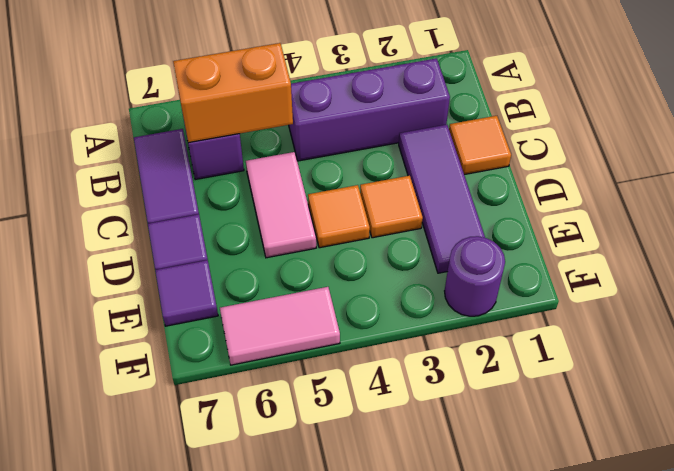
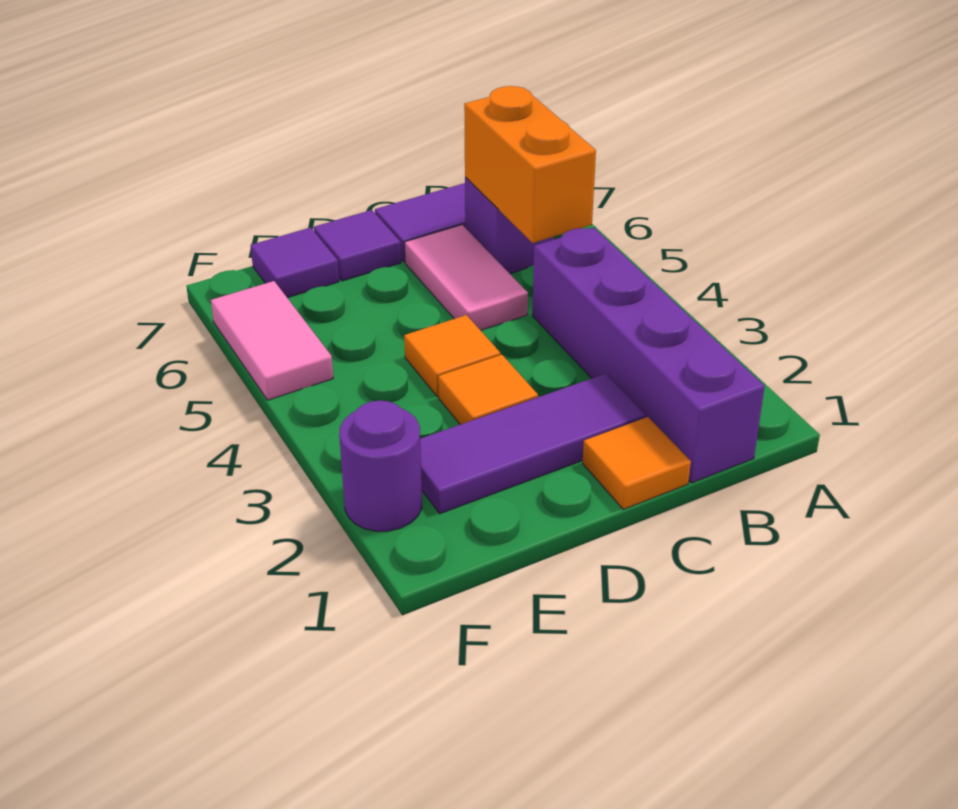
purple brick B2:B4 level 1 -> purple brick B1:B4 level 1
pink tile C5:D5 level 1 -> pink tile C5:C6 level 1

